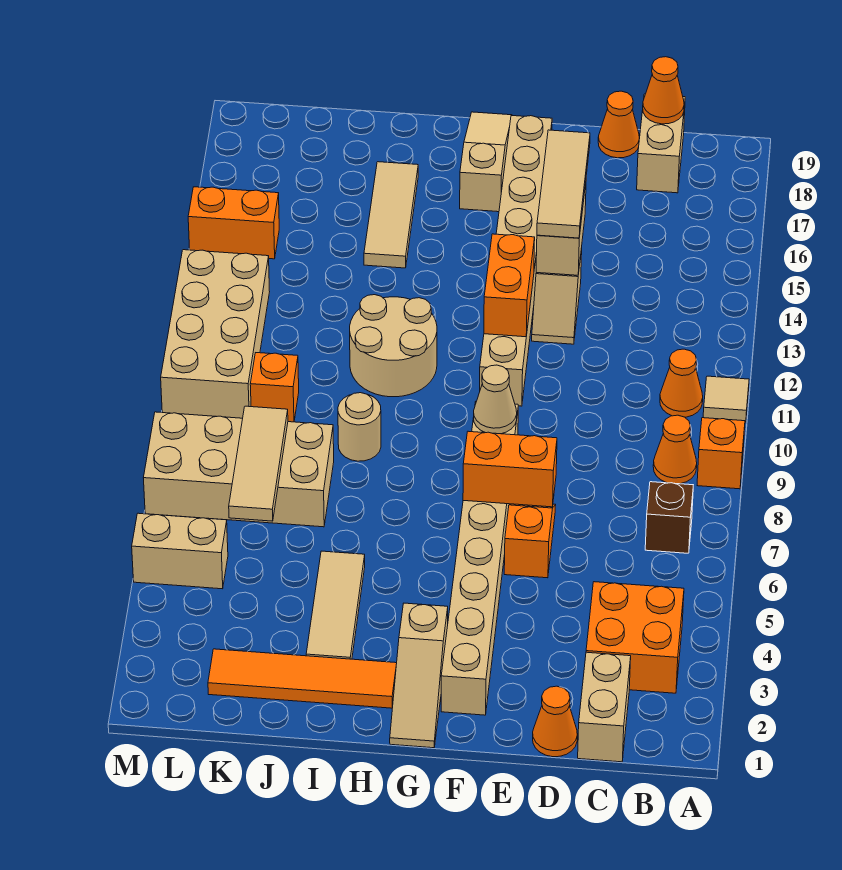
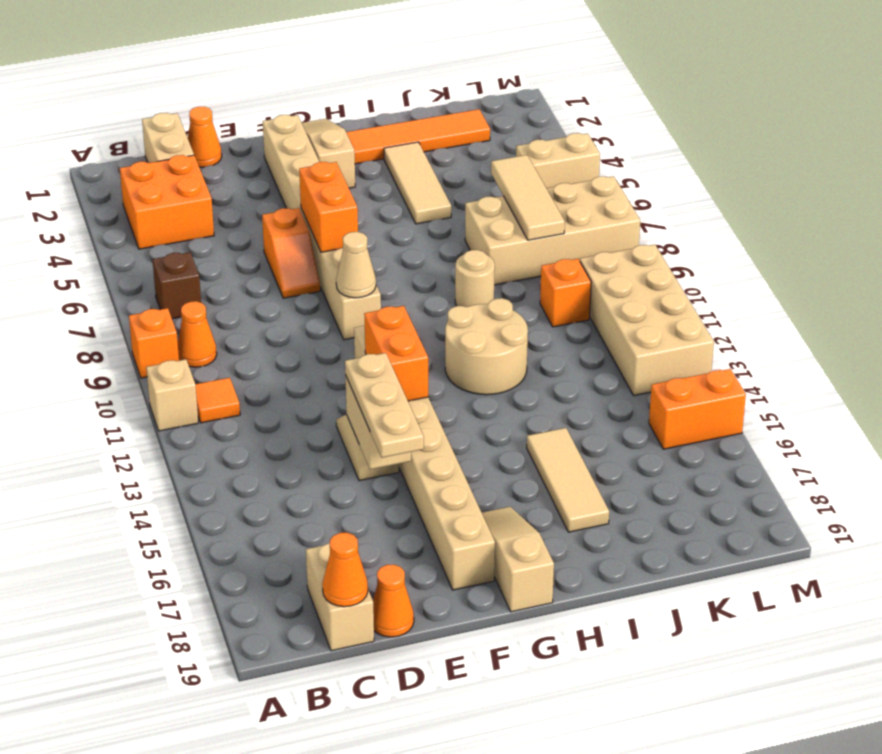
tan tile A11 level 1 -> tan brick A11 level 1
orange cone B11 level 1 -> orange tile B11 level 1
orange brick E7:F7 level 2 -> orange brick F6:F7 level 2
tan tile E14:E16 level 3 -> tan plate E14:E16 level 3
tan slope G17:G19 level 1 top 17 -> tan slope G17:G19 level 1 top 19

